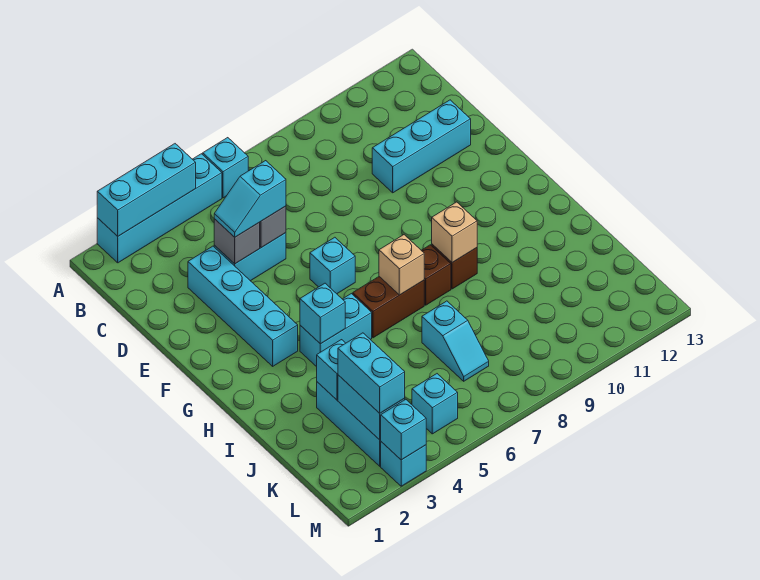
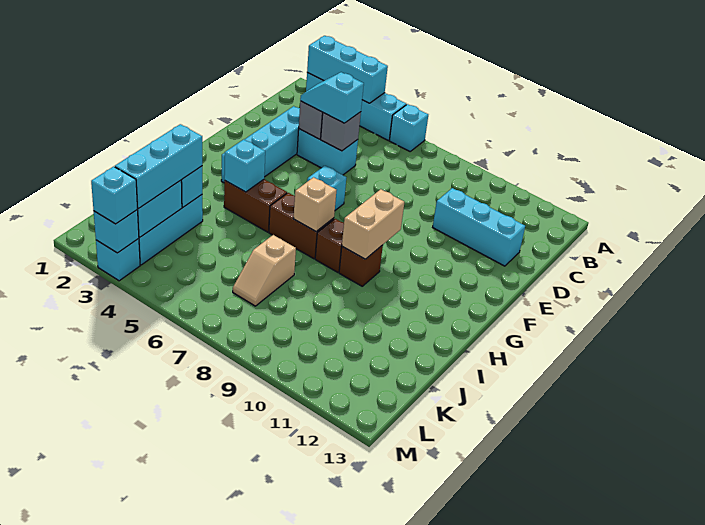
cyan brick H4:H5 level 1 -> brown brick H4:H5 level 1
tan brick H9 level 2 -> tan brick G9:H9 level 2
cyan slope J7:K7 level 1 top J -> tan slope J7:K7 level 1 top J
cyan brick K3:L3 level 3 -> cyan brick J3:L3 level 3
cyan brick L5 level 1 -> cyan brick M3 level 3

